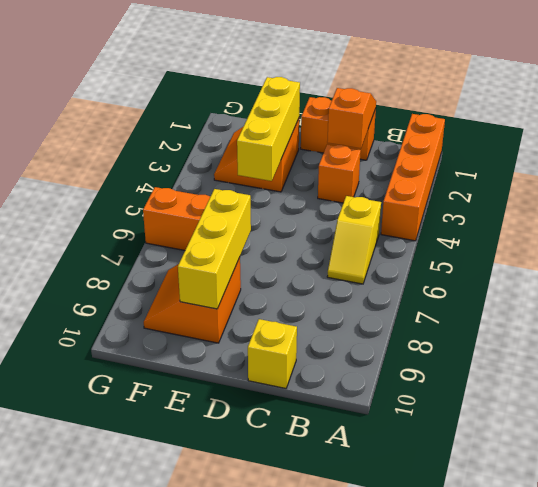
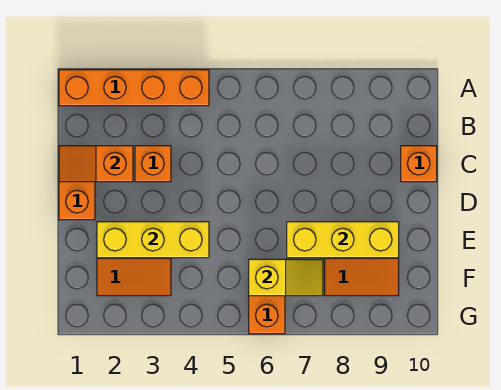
yellow slope B5:B6 level 1 top 5 -> yellow slope F6:F7 level 2 top 6
yellow brick C10 level 1 -> orange brick C10 level 1

